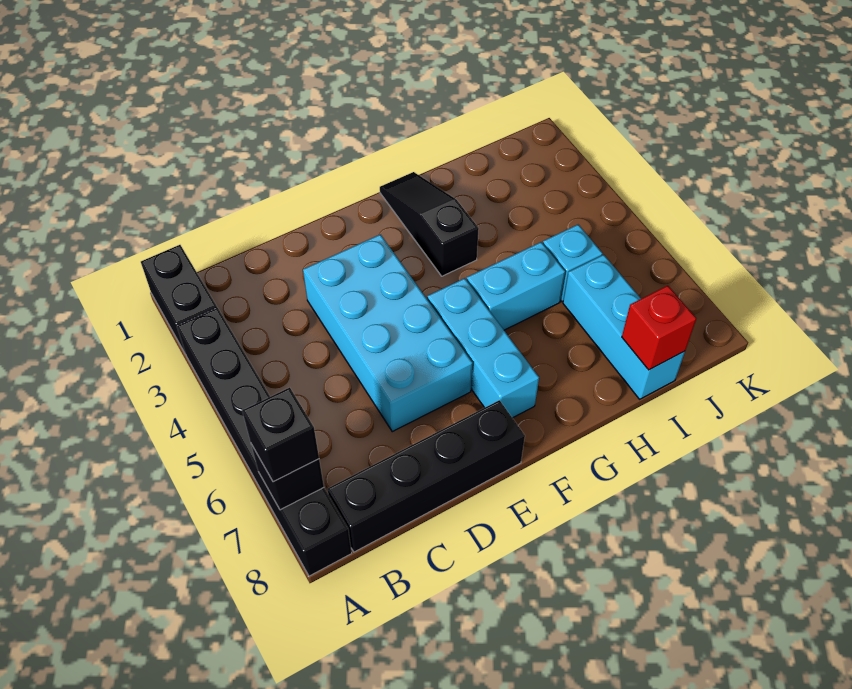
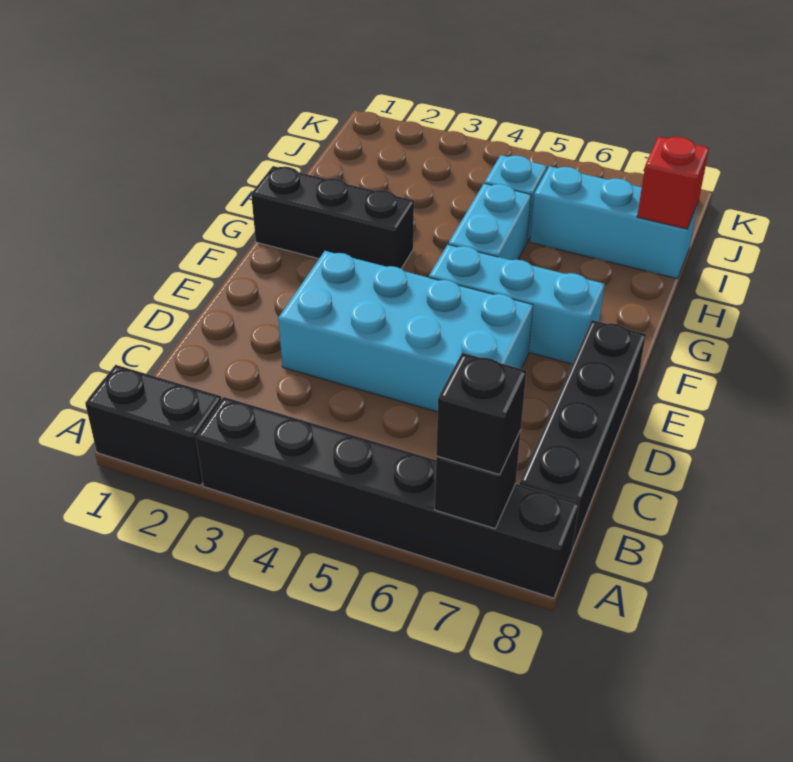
black slope G1:G3 level 1 top 3 -> black brick G1:G3 level 1

